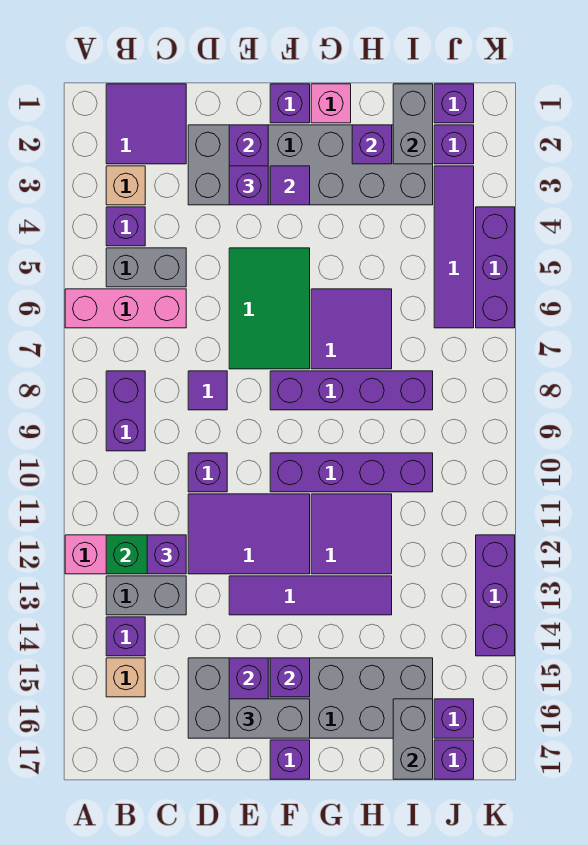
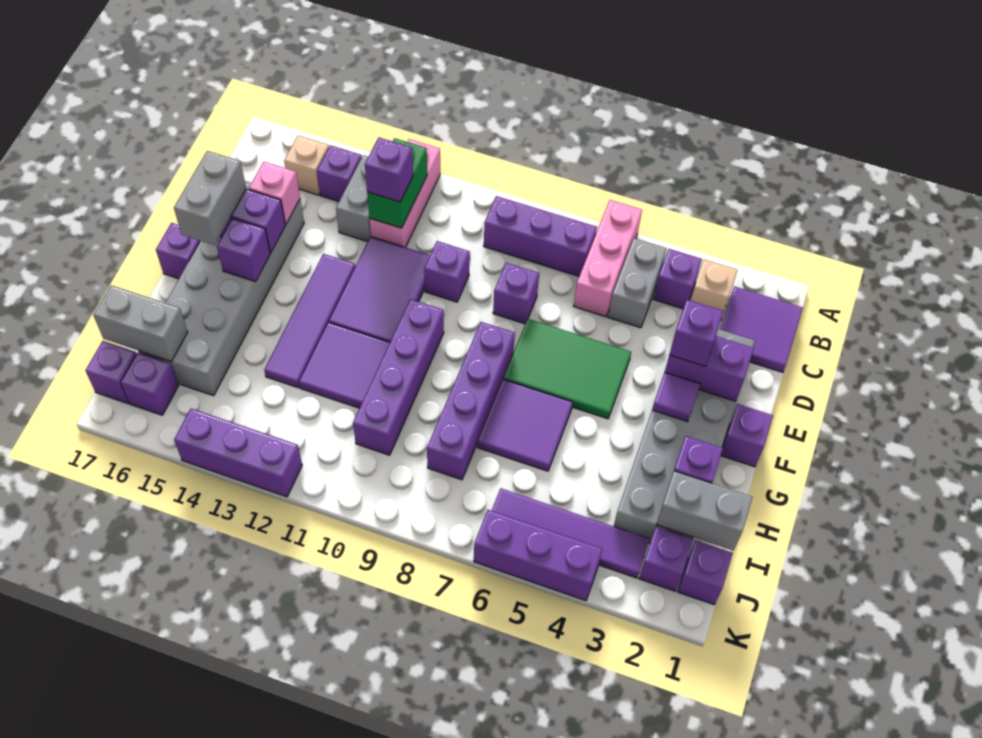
purple brick B8:B9 level 1 -> purple brick B7:B9 level 1
purple tile D8 level 1 -> purple brick D8 level 1
pink brick G1 level 1 -> pink brick D15 level 2

